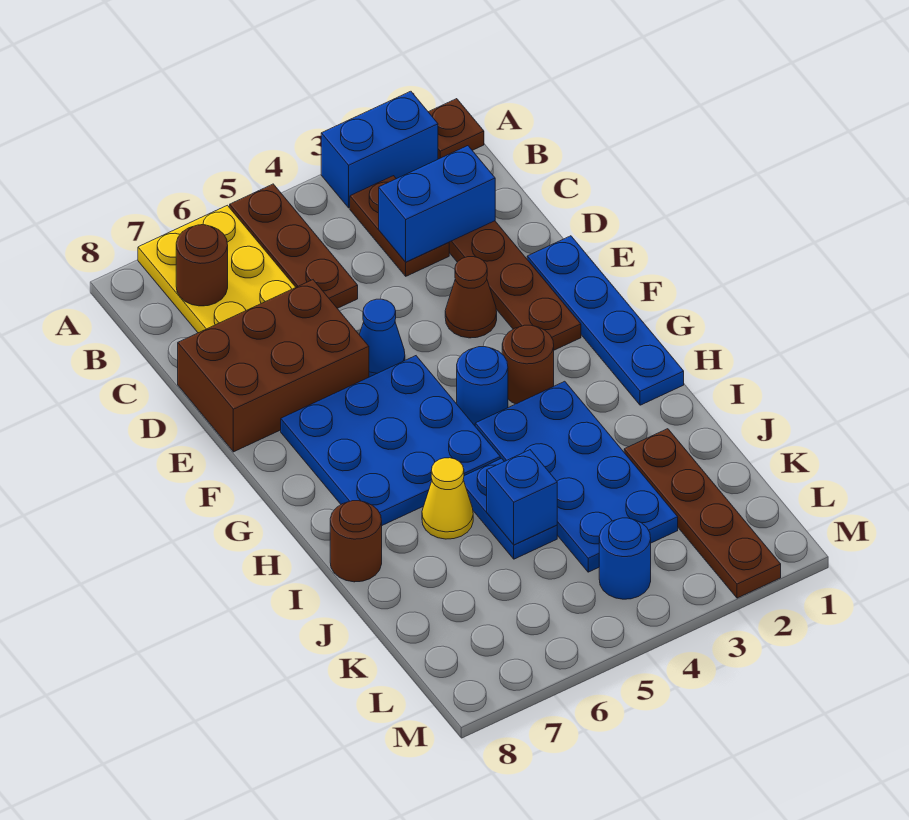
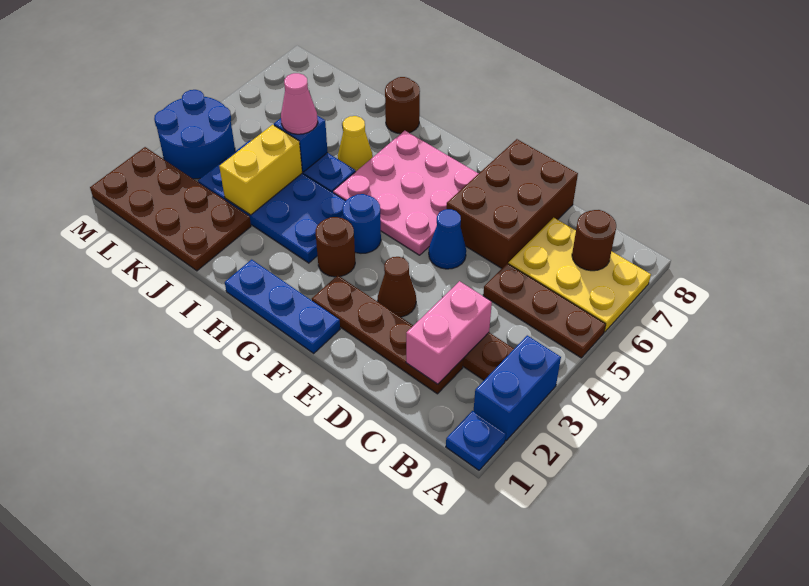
brown plate A1 level 1 -> blue plate A1 level 1
blue brick C2:C3 level 2 -> pink brick C2:C3 level 2
blue plate E1:H1 level 1 -> blue plate F1:H1 level 1
blue plate F5:H7 level 1 -> pink plate F5:H7 level 1
brown plate J2:M2 level 1 -> brown plate J1:M2 level 1
none -> yellow brick J3:J4 level 2
none -> pink cone J5 level 3
blue round brick L4 level 1 -> blue round brick L3:M4 level 1

